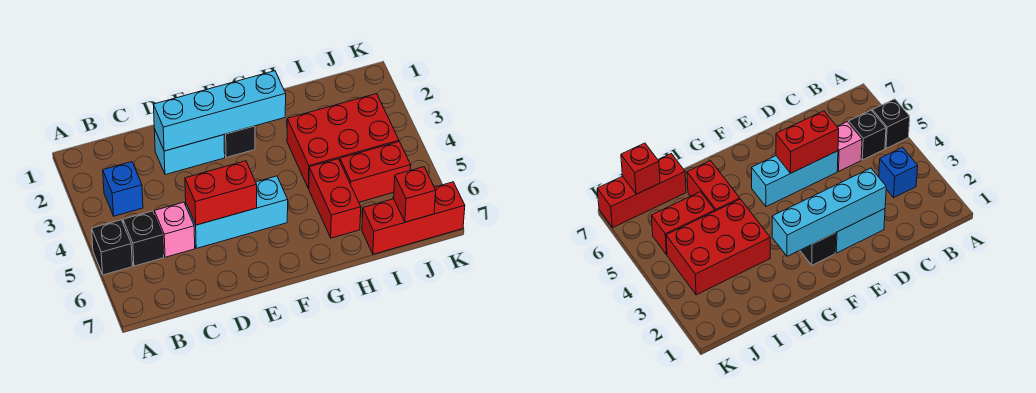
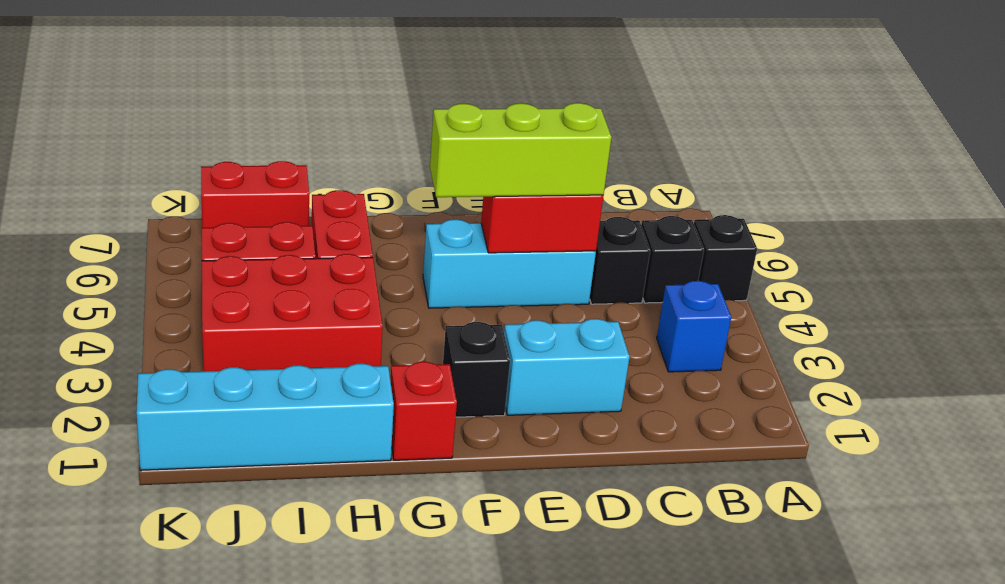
pink brick C5 level 1 -> black brick C5 level 1
cyan brick D2:G2 level 2 -> cyan brick H1:K1 level 1
none -> lime brick D5:F5 level 3
red brick I7:K7 level 1 -> red brick I7:J7 level 1
red brick J7 level 2 -> red brick G1 level 1

